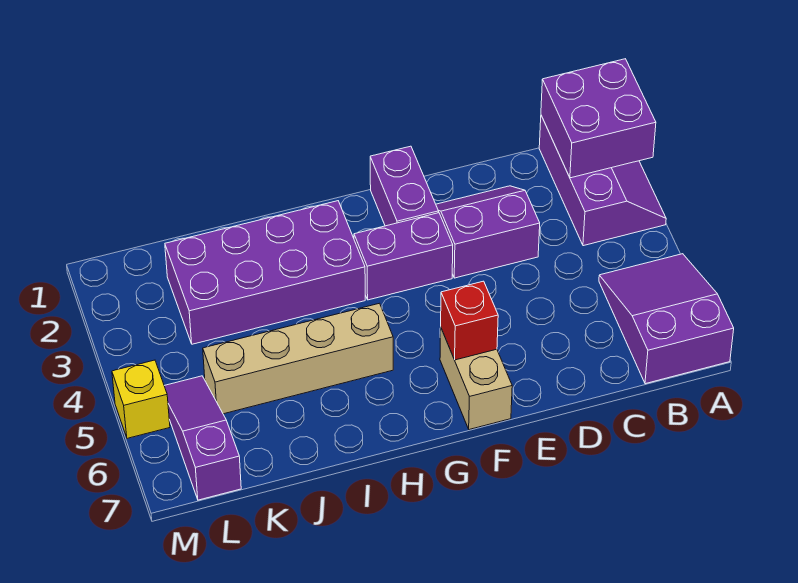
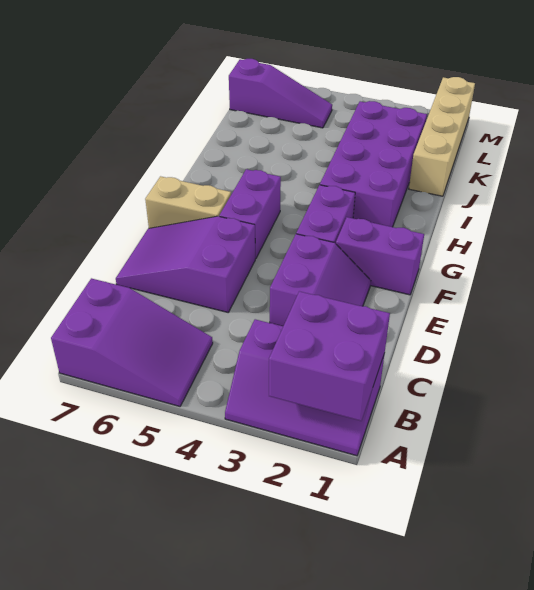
none -> purple slope D5:E7 level 1 top 5
none -> purple brick F5:G5 level 1
red brick F6 level 2 -> none
tan brick H5:K5 level 1 -> tan brick J1:M1 level 1
yellow brick M5 level 1 -> none

